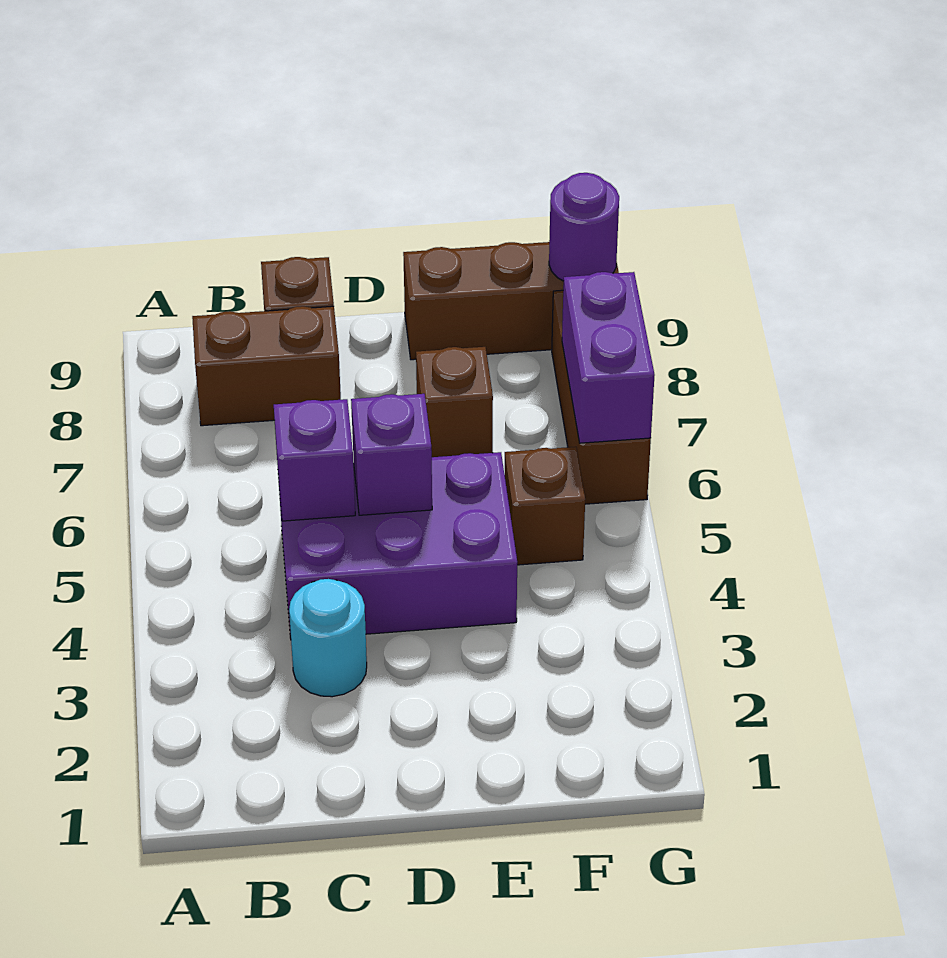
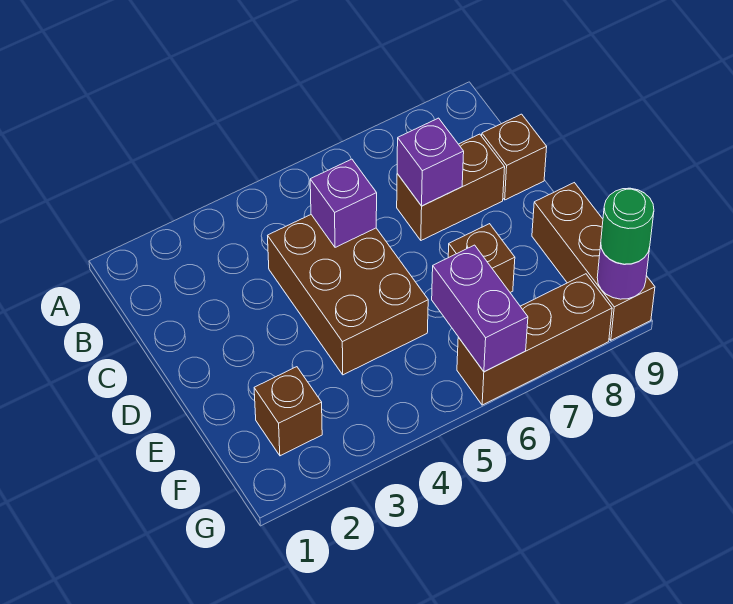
brown brick B8:C8 level 1 -> brown brick C7:C8 level 1
cyan round brick C3 level 1 -> none
purple brick C4:E5 level 1 -> brown brick C4:E5 level 1
purple brick D5 level 2 -> purple brick C7 level 2
brown brick F5 level 1 -> brown brick F2 level 1
purple brick G6:G7 level 2 -> purple brick F6:G6 level 2
none -> green round brick G9 level 3

